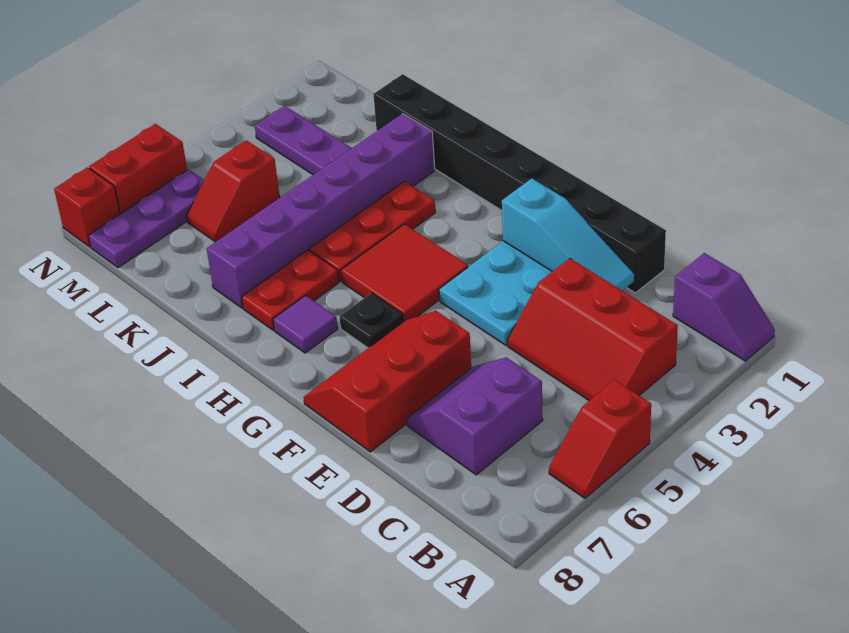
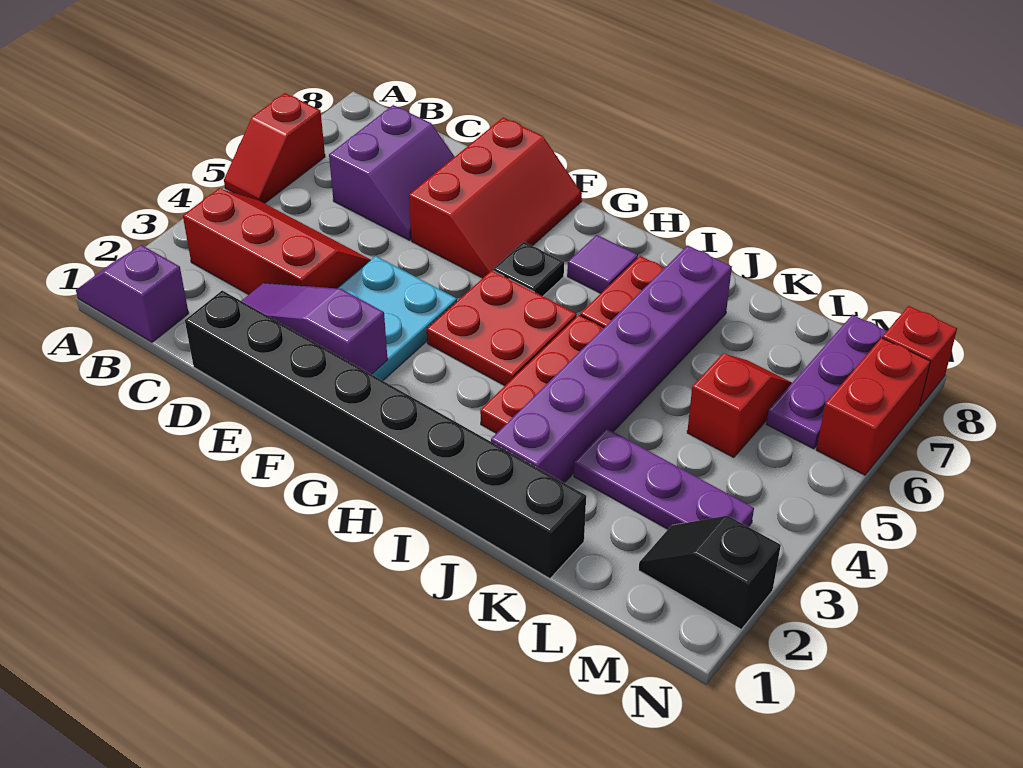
red slope A5:A6 level 1 top 5 -> red slope A5:A6 level 1 top 6
cyan slope D2:F2 level 2 top F -> purple slope D2:F2 level 2 top F
red tile G4:H5 level 1 -> red plate G4:H5 level 1
none -> black slope M2:N2 level 1 top N

